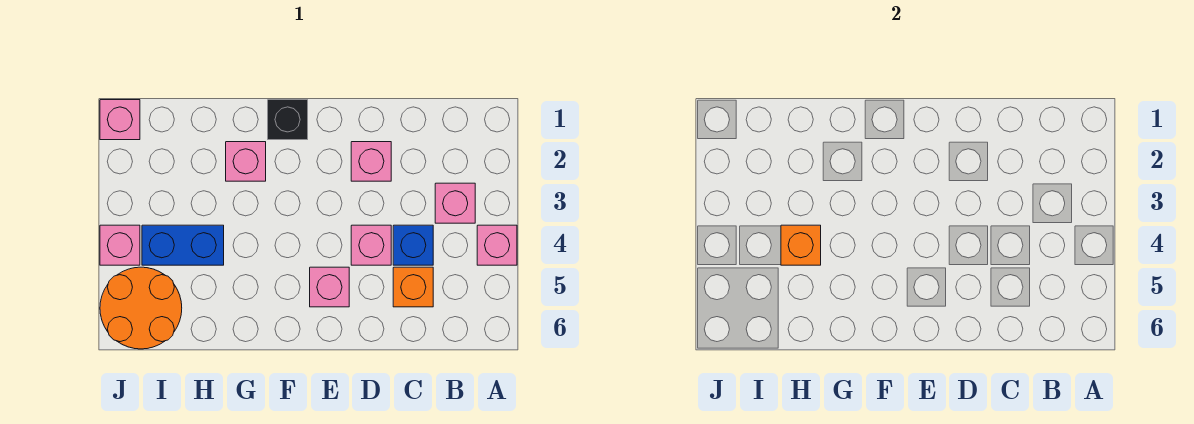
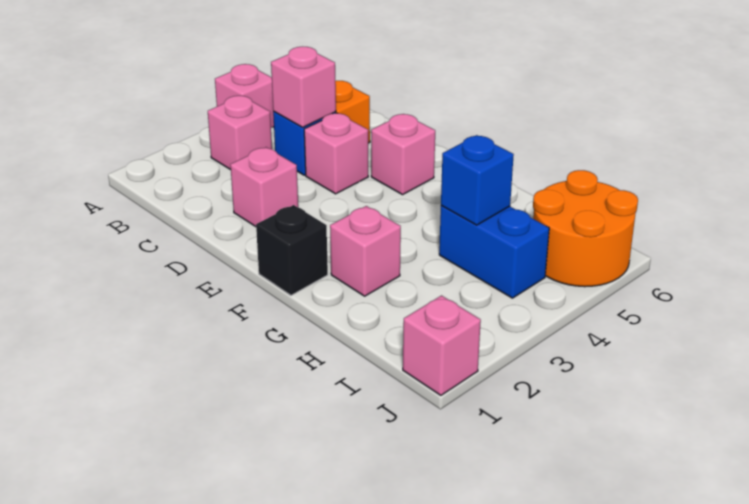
orange brick H4 level 2 -> blue brick H4 level 2
pink brick J4 level 1 -> pink brick C4 level 2

